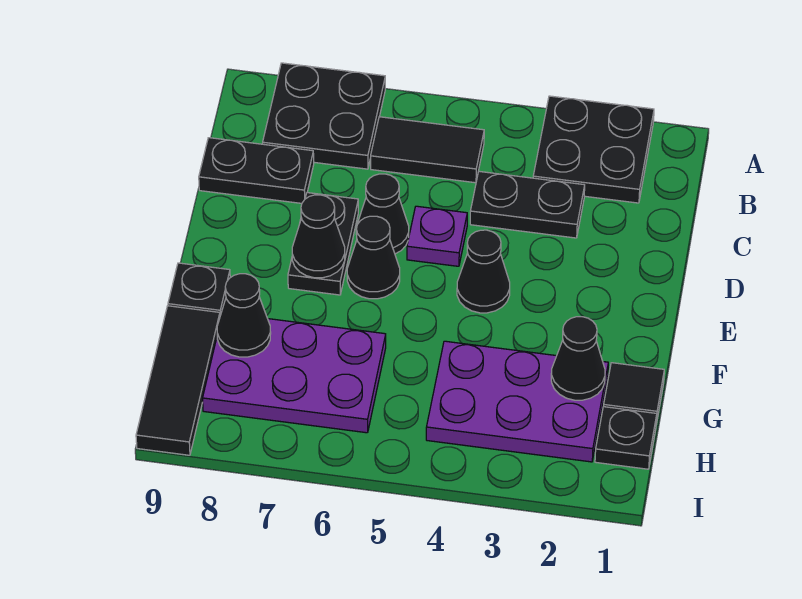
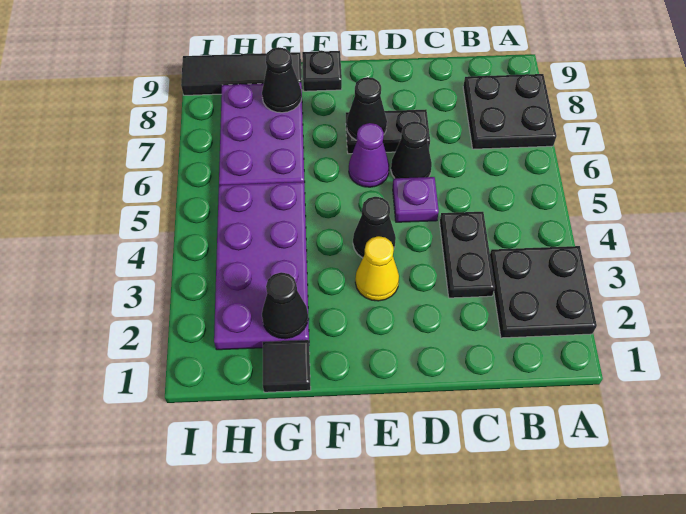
black tile B5:B6 level 1 -> none
black plate C8:C9 level 1 -> none
none -> yellow cone E3 level 1
black cone E6 level 1 -> purple cone E6 level 1
purple plate G2:H4 level 1 -> purple plate G2:H5 level 1
black plate H1 level 1 -> none

